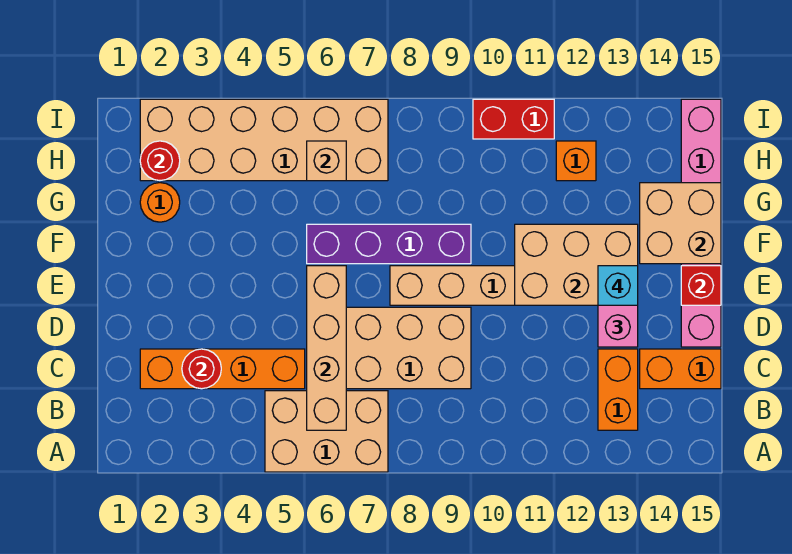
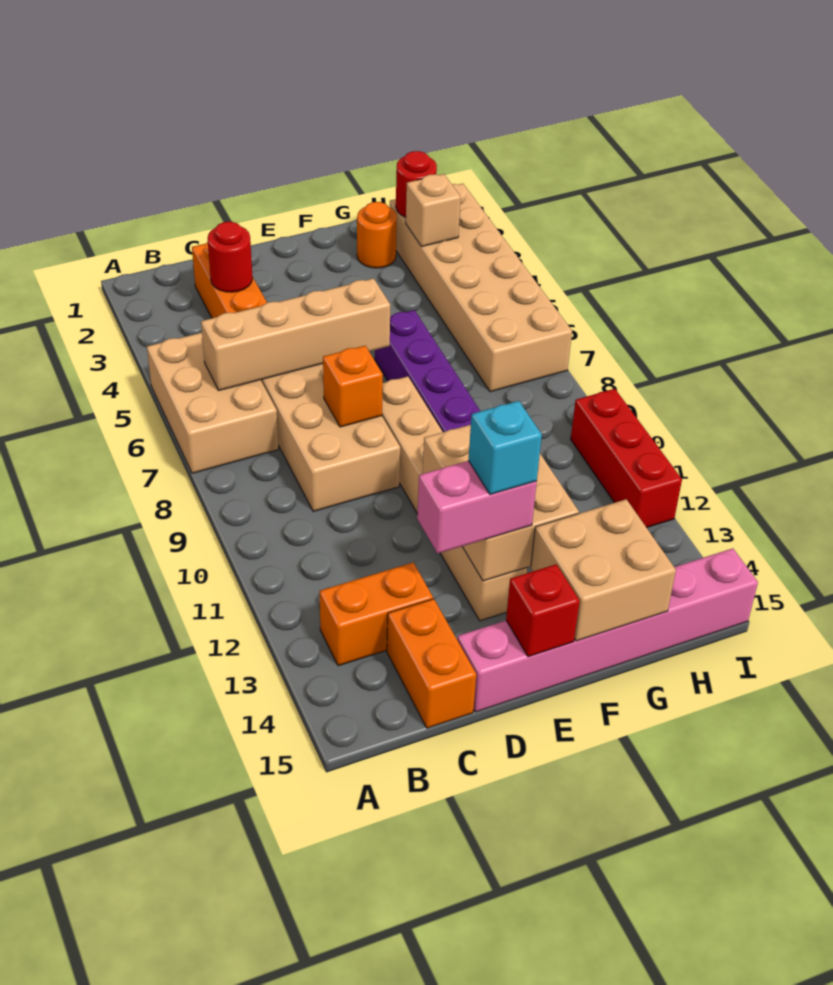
tan brick H6 level 2 -> tan brick H3 level 2
orange brick H12 level 1 -> orange brick D8 level 2
red brick I10:I11 level 1 -> red brick I10:I12 level 1

